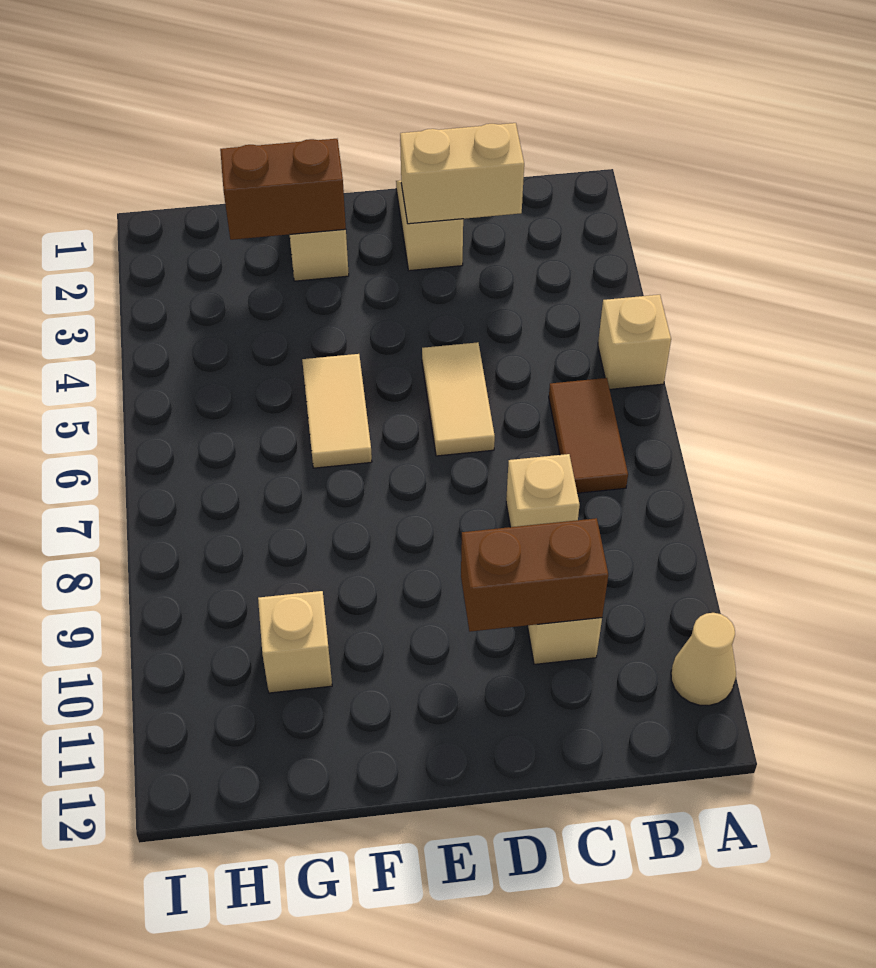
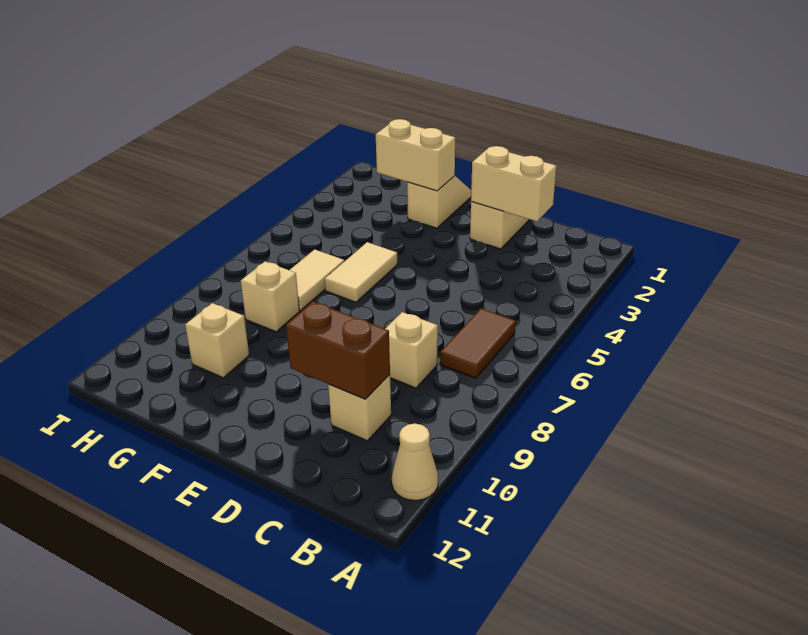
tan brick A5 level 1 -> tan brick G8 level 1
tan tile D5:D6 level 1 -> tan tile G6:G7 level 1
brown brick F2:G2 level 2 -> tan brick F2:G2 level 2

